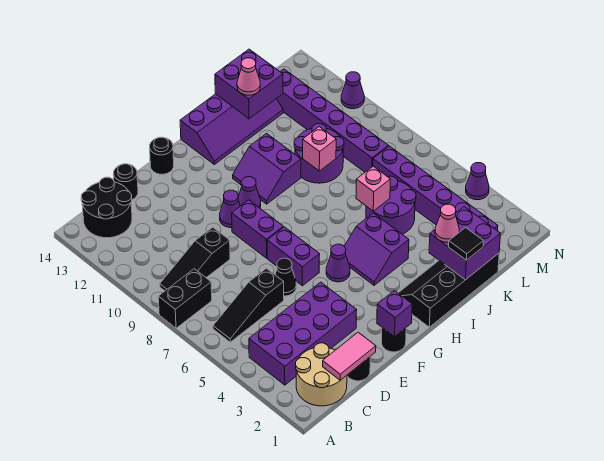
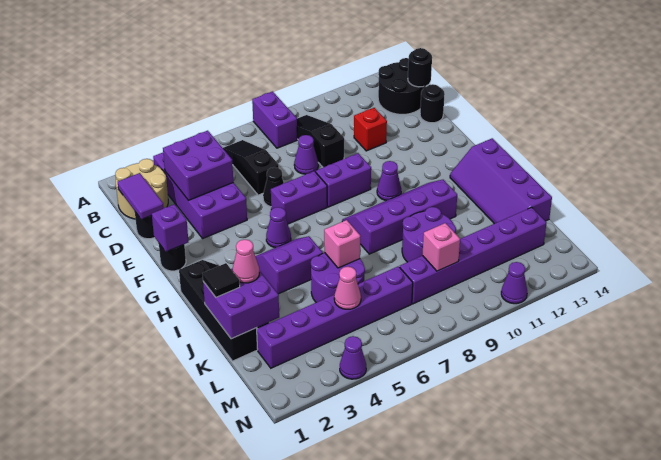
black brick A8:B8 level 1 -> purple brick A8:B8 level 1
pink tile C1:D1 level 2 -> purple tile C1:D1 level 2
none -> red brick D11 level 1
purple cone F10 level 1 -> purple cone D8 level 1
black round brick F14 level 1 -> black round brick C14 level 2
purple slope H10:I11 level 1 top I -> purple slope H8:I11 level 1 top I
pink brick J9 level 2 -> pink brick L9 level 2
purple brick J13:K14 level 2 -> purple brick C3:D4 level 2
pink cone J13 level 3 -> pink cone L5 level 2

